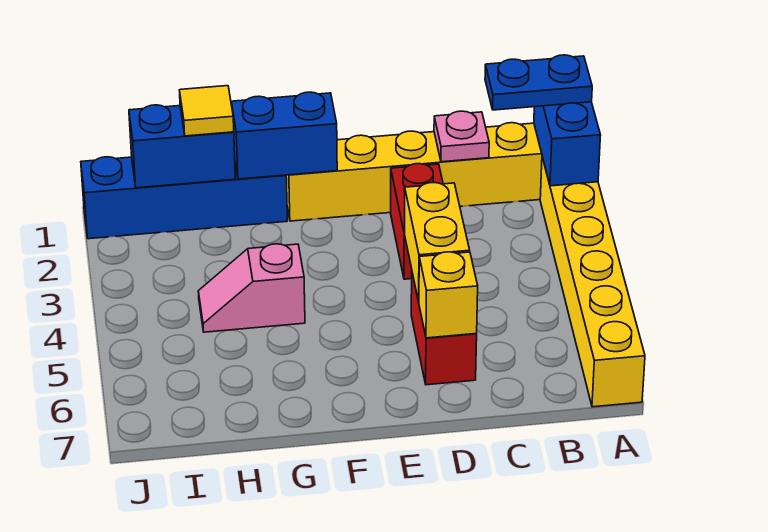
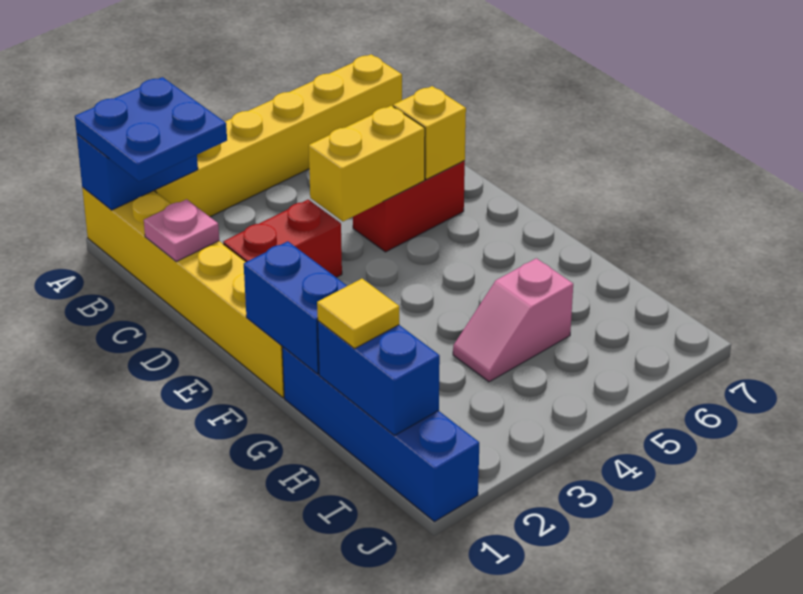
blue plate A1:B1 level 3 -> blue plate A1:B2 level 3
pink slope G4:H4 level 1 top G -> pink slope H4:H5 level 1 top 5

